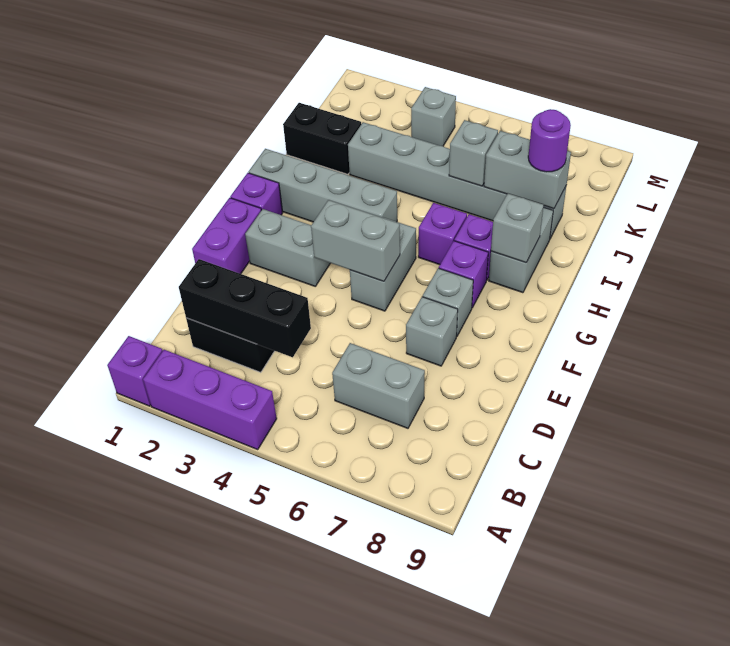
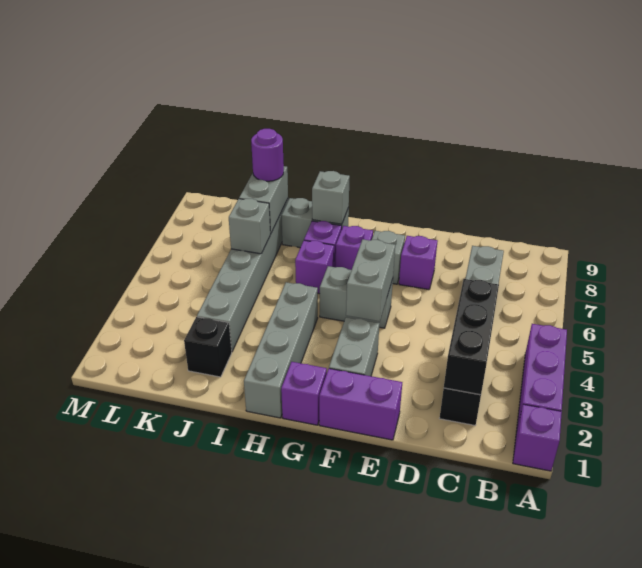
grey brick E7 level 1 -> purple brick E7 level 1
black brick J1:J2 level 1 -> black brick J2 level 1
grey brick L4 level 1 -> none

